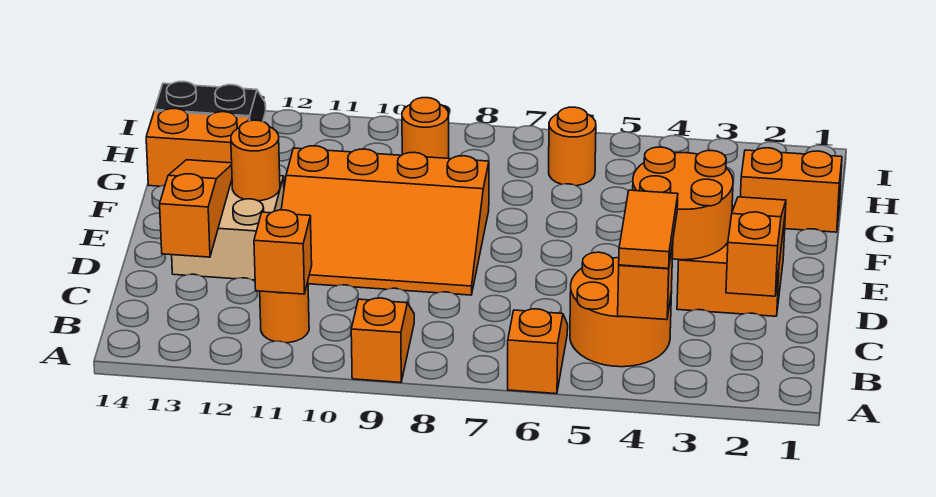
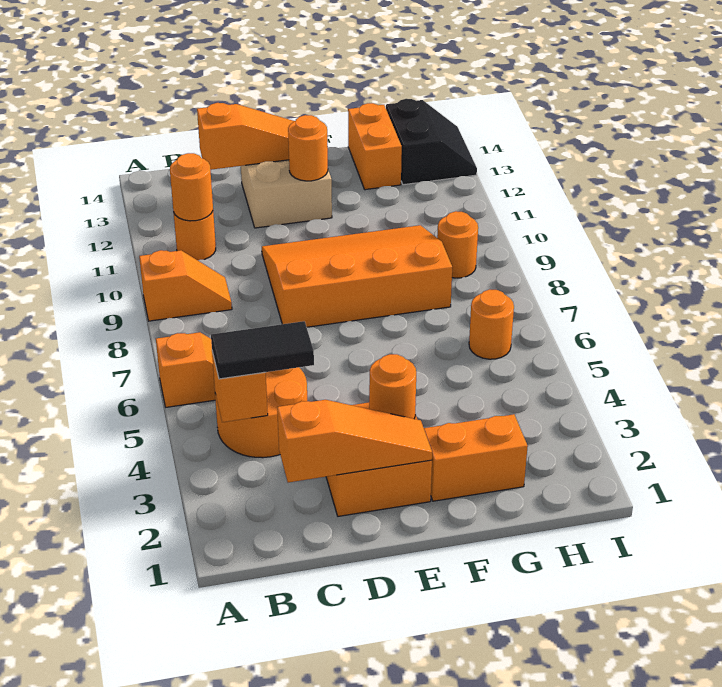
orange tile B4:C4 level 3 -> black tile B4:C4 level 3
orange brick B11 level 2 -> orange round brick B11 level 2
orange round brick D3:E4 level 2 -> orange round brick E3 level 2
orange slope D8:F11 level 1 top F -> orange slope D8:G10 level 1 top 8
orange brick G1:G2 level 1 -> orange brick F2:G2 level 1

